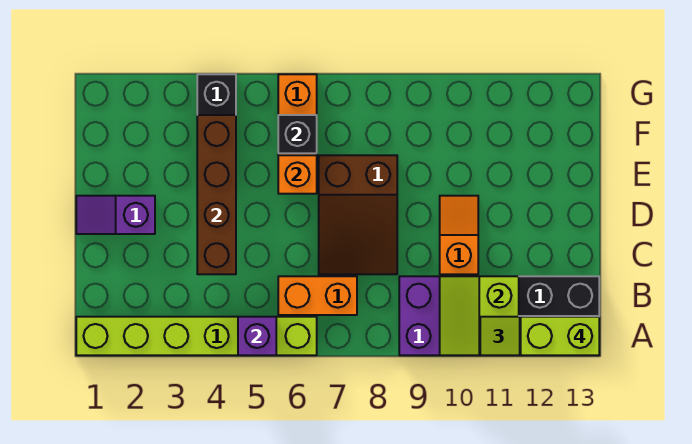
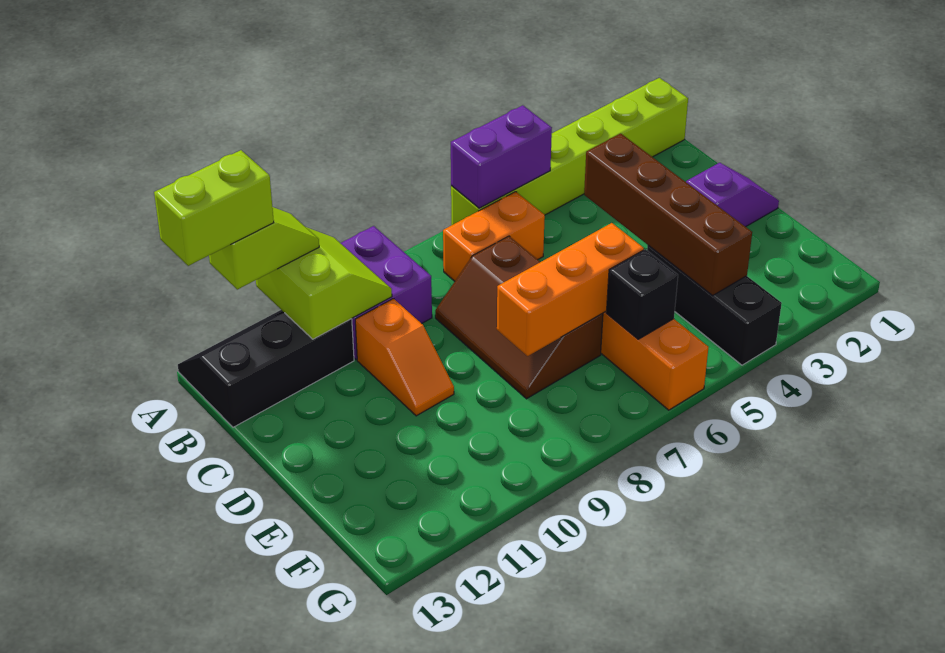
purple brick A5 level 2 -> purple brick A5:A6 level 2
brown slope C7:E8 level 1 top E -> brown slope C7:E8 level 1 top 7
orange brick E6 level 2 -> orange brick E6:E8 level 2

